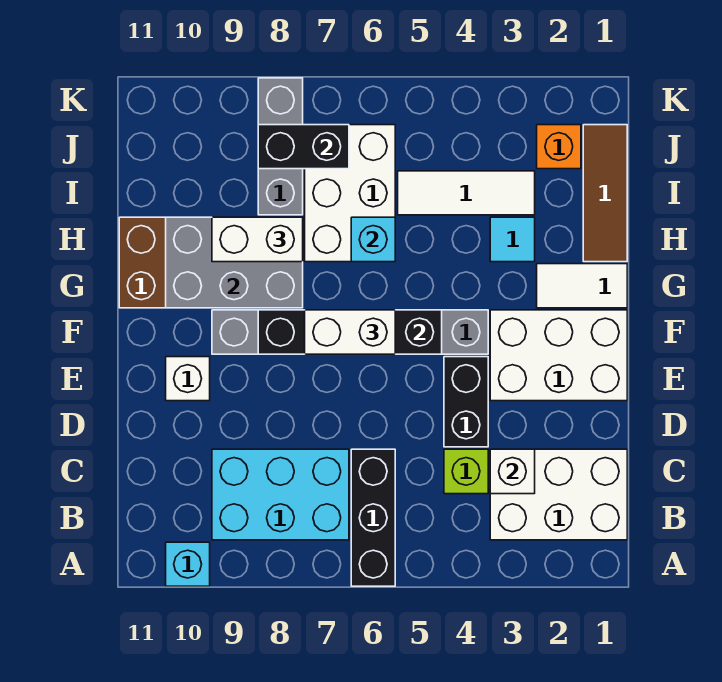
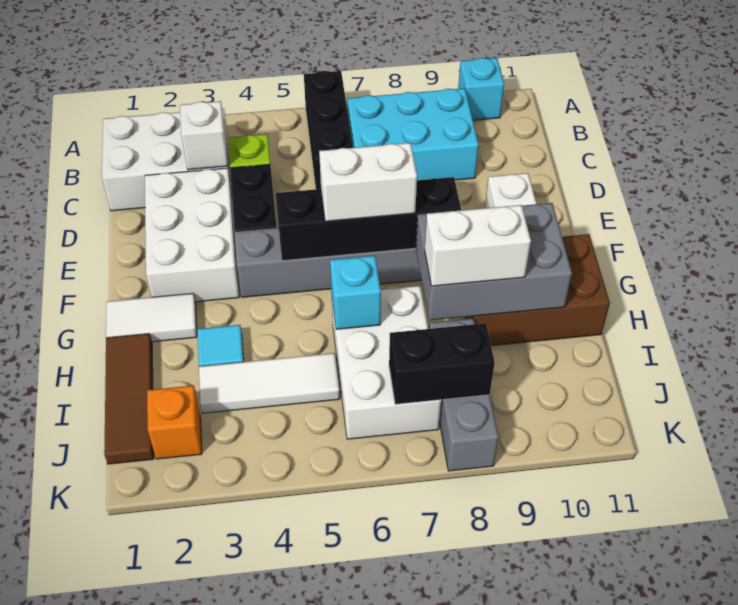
white brick E1:F3 level 1 -> white brick D2:F3 level 1

